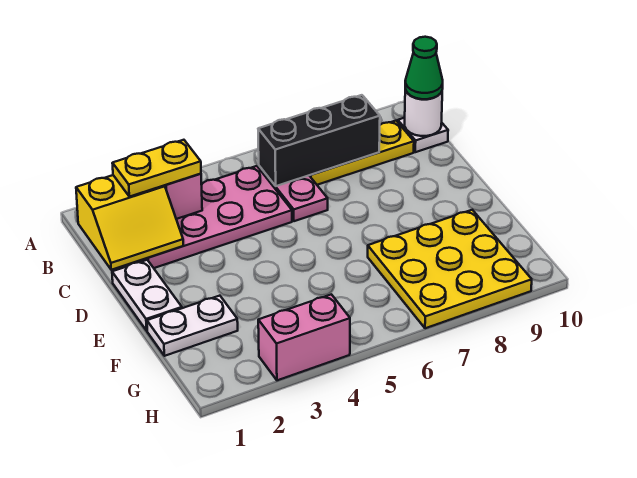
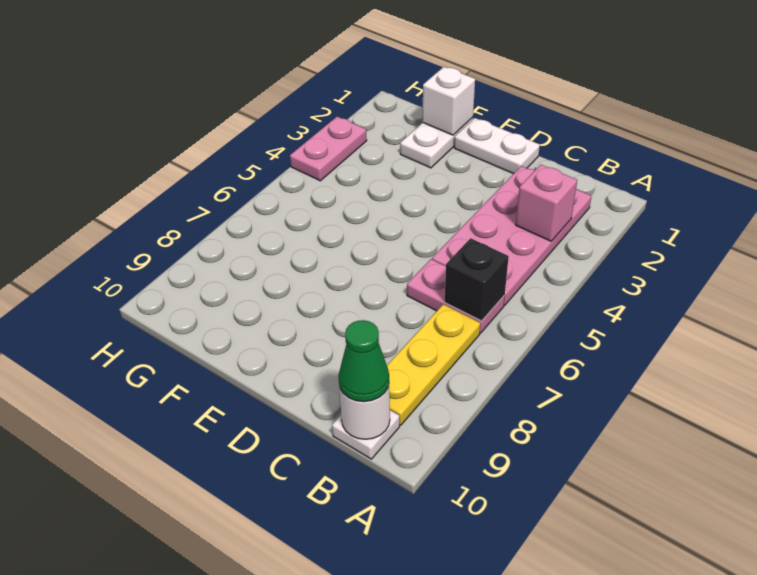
yellow slope B1:C2 level 2 top B -> none
yellow plate B2:B3 level 3 -> none
black brick B6:B8 level 2 -> black brick B6 level 2
none -> white brick F1 level 2
yellow plate F7:H9 level 1 -> none
pink brick H3:H4 level 1 -> pink plate H3:H4 level 1

